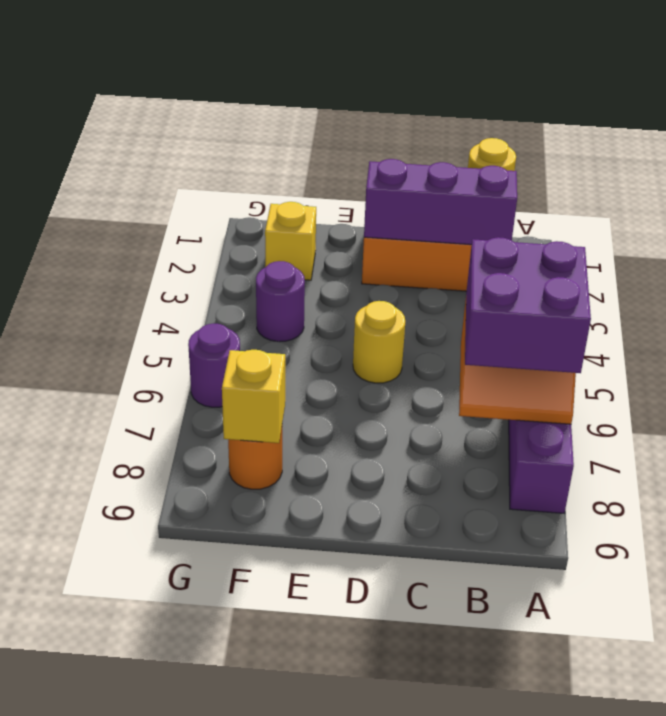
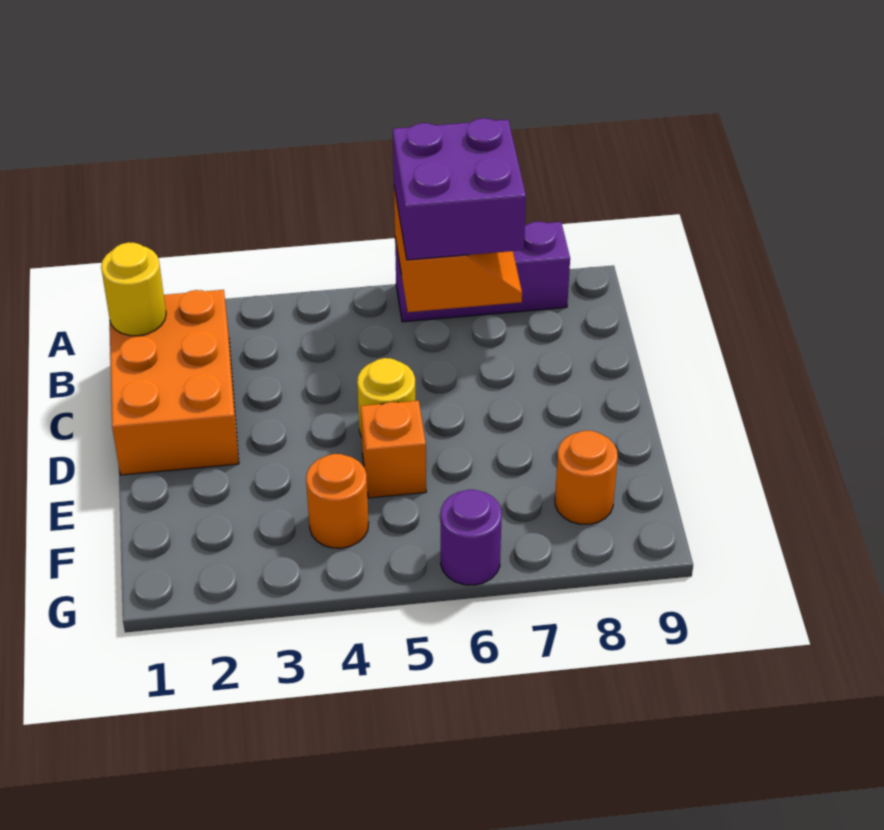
purple brick B2:D2 level 2 -> none
none -> orange brick E5 level 1
yellow brick F2 level 1 -> none
purple round brick F4 level 1 -> orange round brick F4 level 1
yellow brick F8 level 2 -> none

